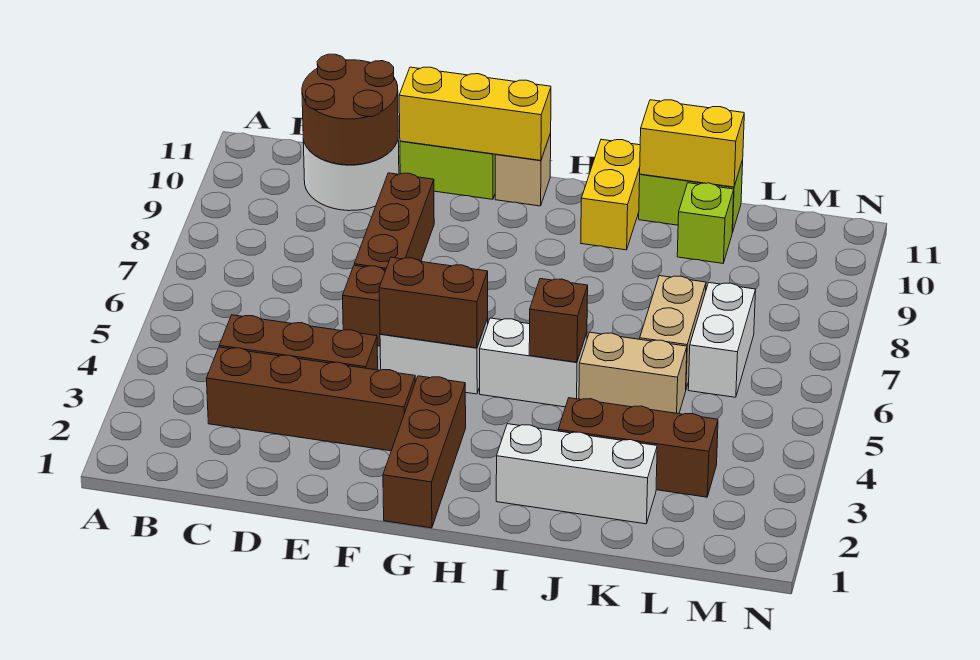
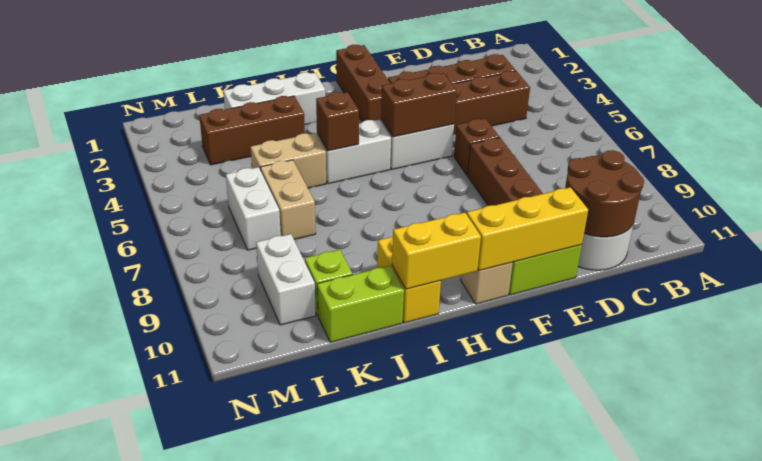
yellow brick J11:K11 level 2 -> yellow brick H11:I11 level 2
none -> white brick L9:L10 level 1

